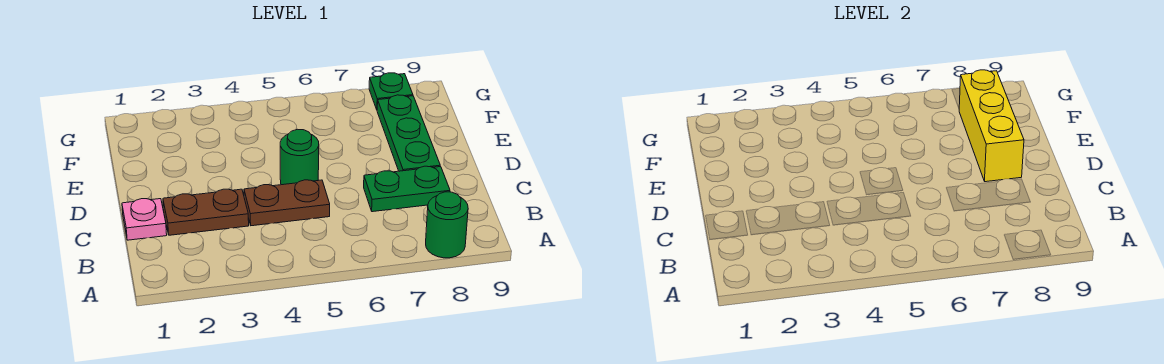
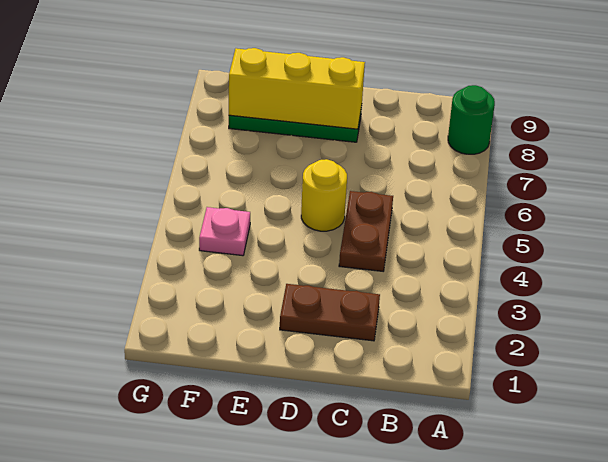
pink plate C1 level 1 -> pink plate F4 level 1
brown plate C2:C3 level 1 -> brown plate C2:D2 level 1
green plate C7:C8 level 1 -> none
green round brick D5 level 1 -> yellow round brick D5 level 1
green plate G8 level 1 -> none

